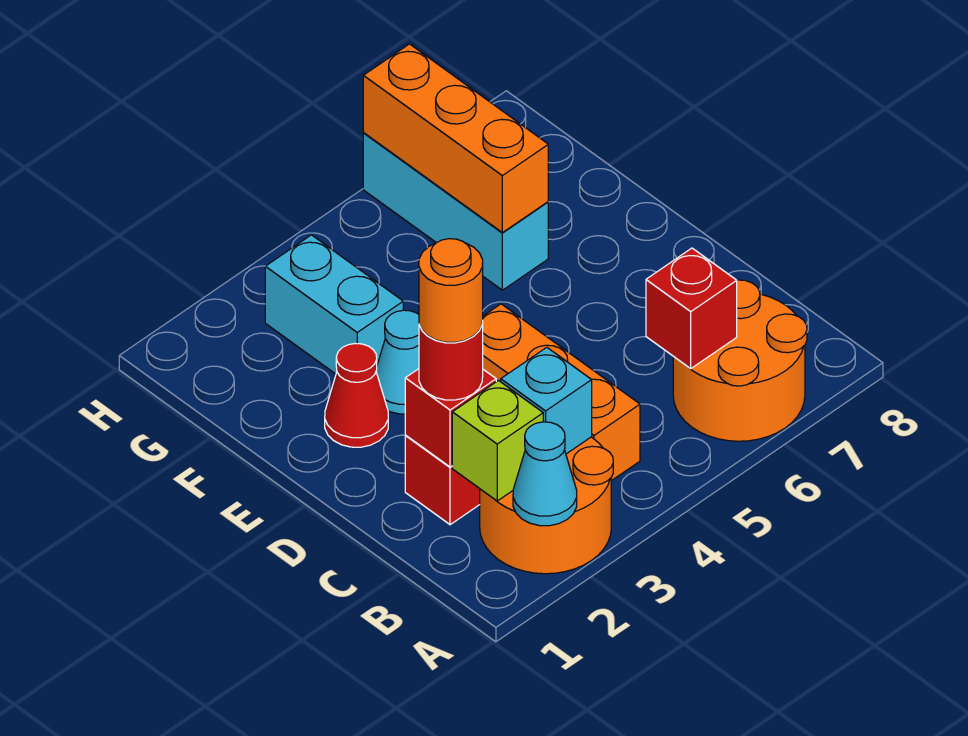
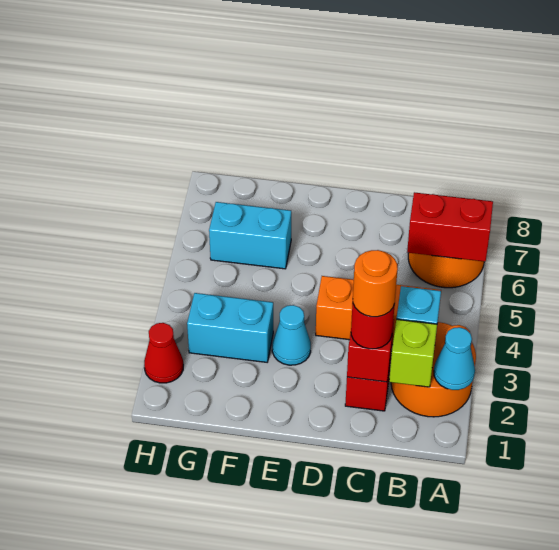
red brick B6 level 2 -> red brick A6:B6 level 2
red cone E2 level 1 -> red cone H2 level 1
cyan brick F6:H6 level 1 -> cyan brick F6:G6 level 1
orange brick F6:H6 level 2 -> none

